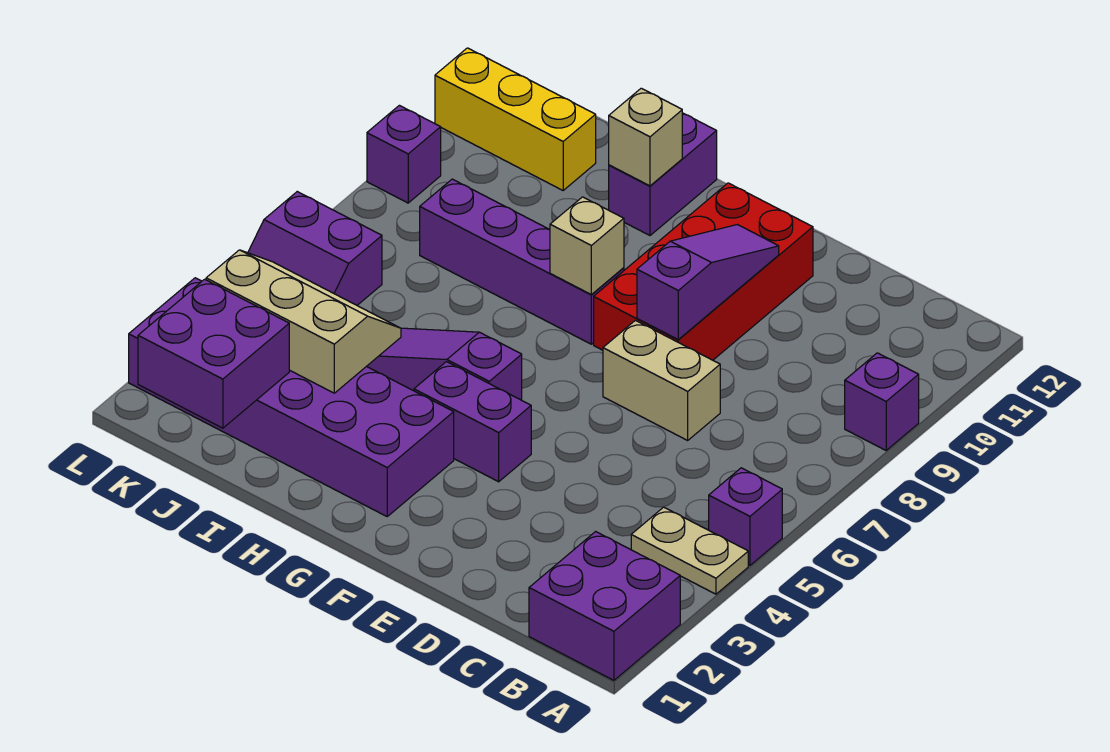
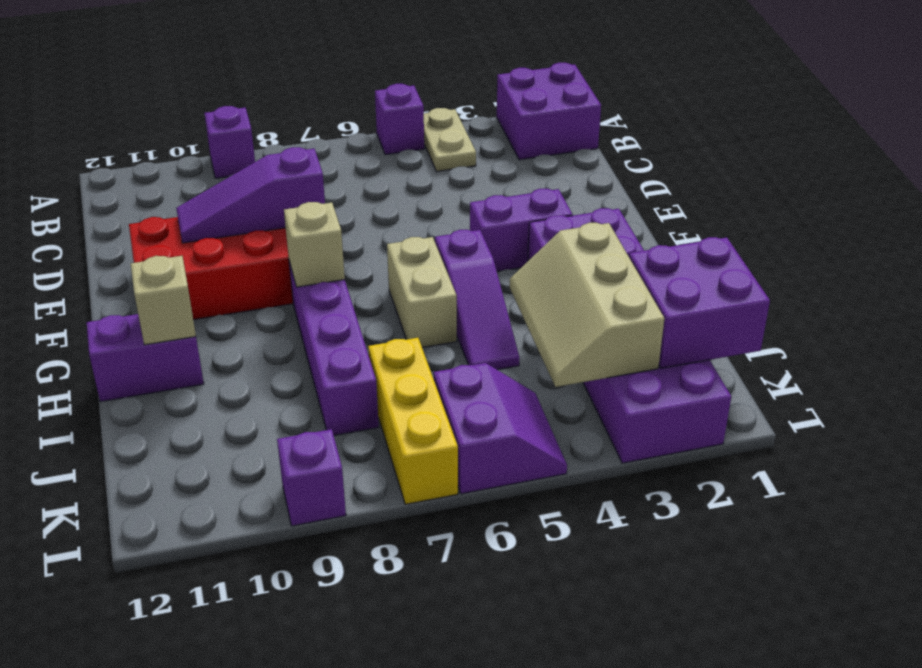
tan brick D7:E7 level 1 -> tan brick G6:H6 level 1
purple brick F4:G4 level 1 -> purple brick F3:F4 level 1
yellow brick J11:L11 level 1 -> yellow brick J7:L7 level 1

